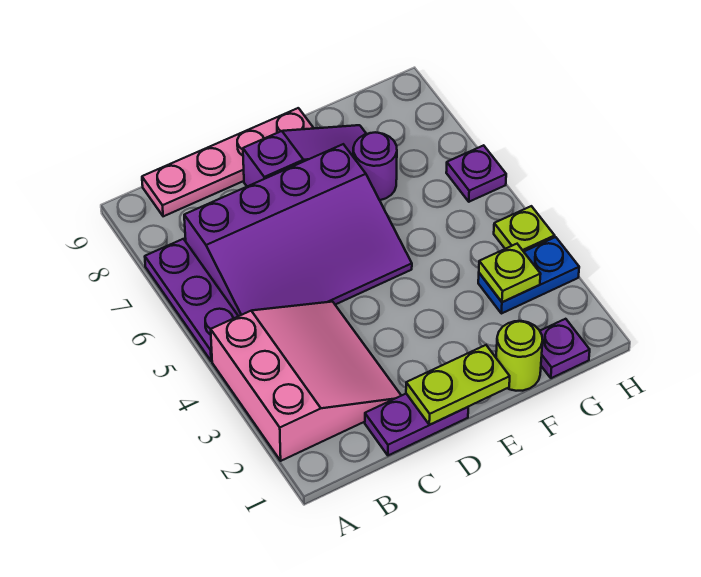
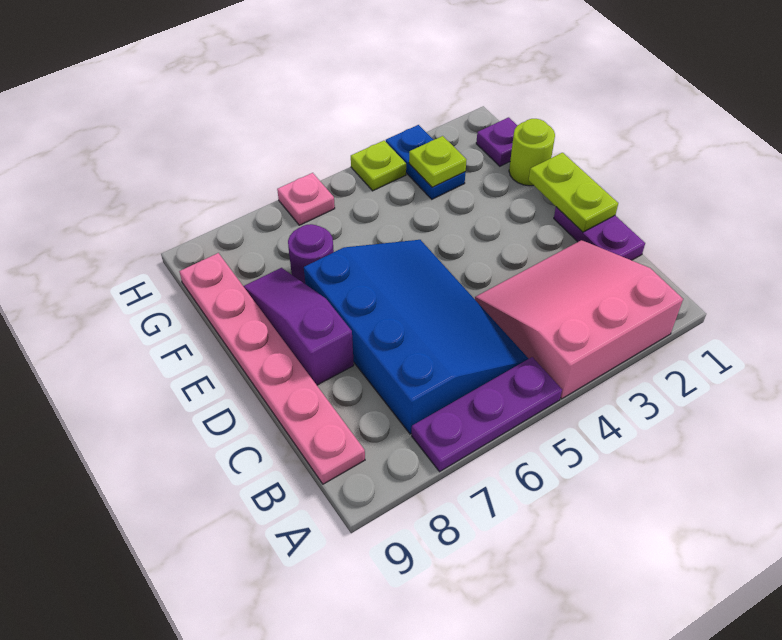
purple slope B5:E7 level 1 top 7 -> blue slope B5:E7 level 1 top 7
pink plate B9:E9 level 1 -> pink plate B9:G9 level 1
purple plate H6 level 1 -> pink plate H6 level 1

